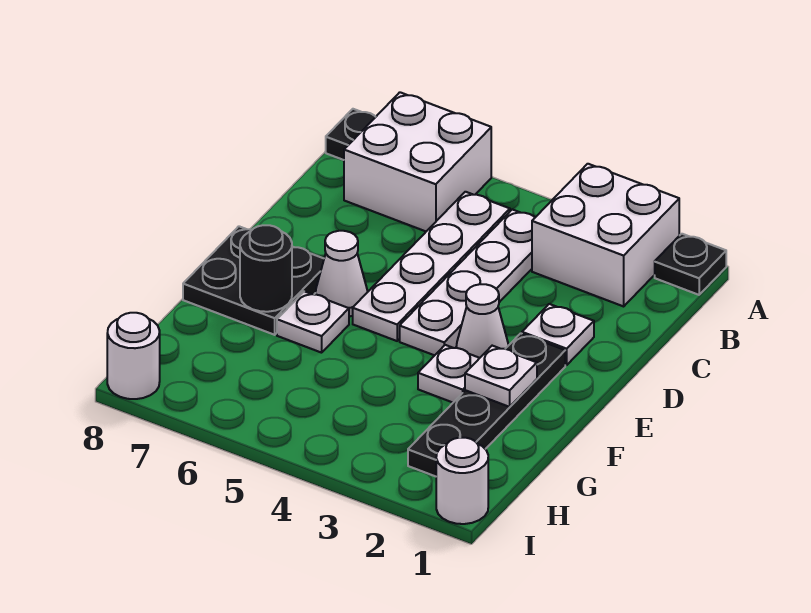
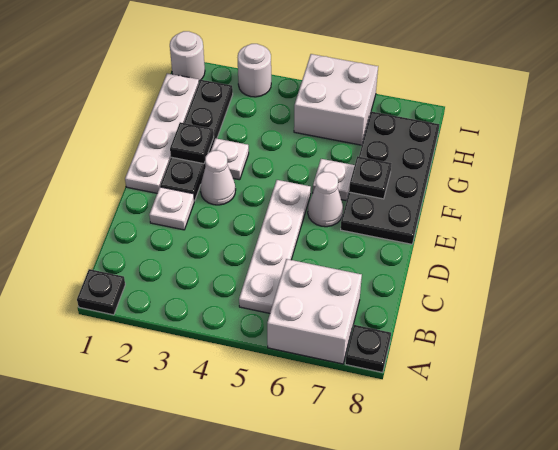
white brick A2:B3 level 1 -> white brick H5:I6 level 1
white plate B4:E4 level 1 -> white plate E1:H1 level 1
black plate E7:F8 level 1 -> black plate E7:H8 level 1
white plate F2 level 2 -> black plate F2 level 2
black round brick F7 level 2 -> black plate F7 level 2
white round brick I8 level 1 -> white round brick I3 level 1

